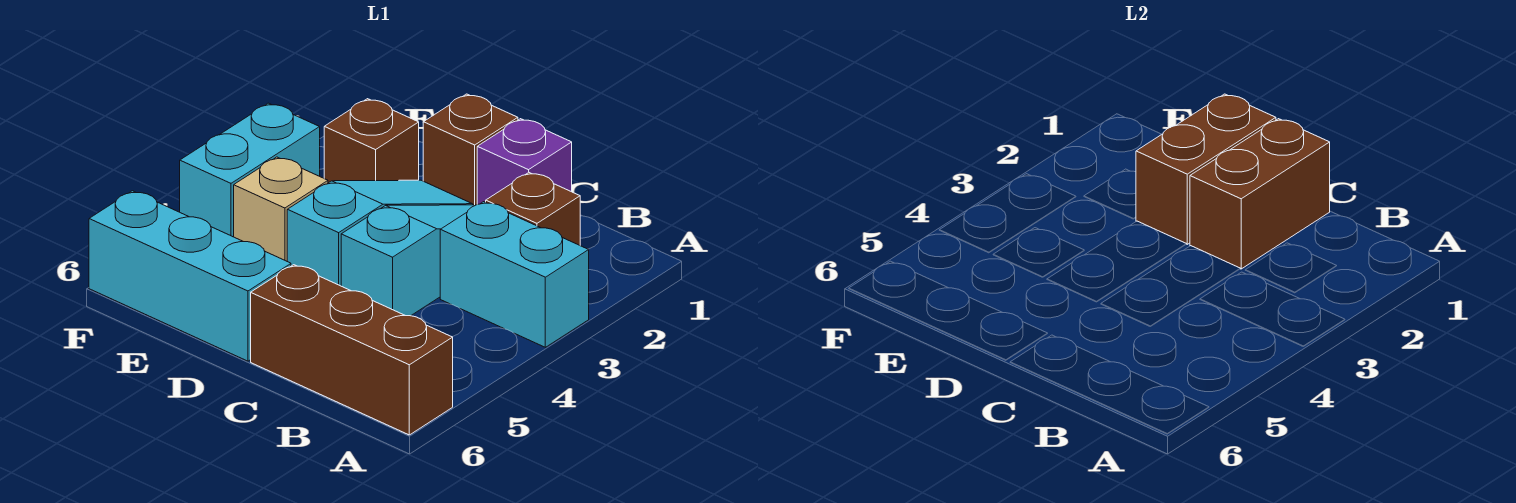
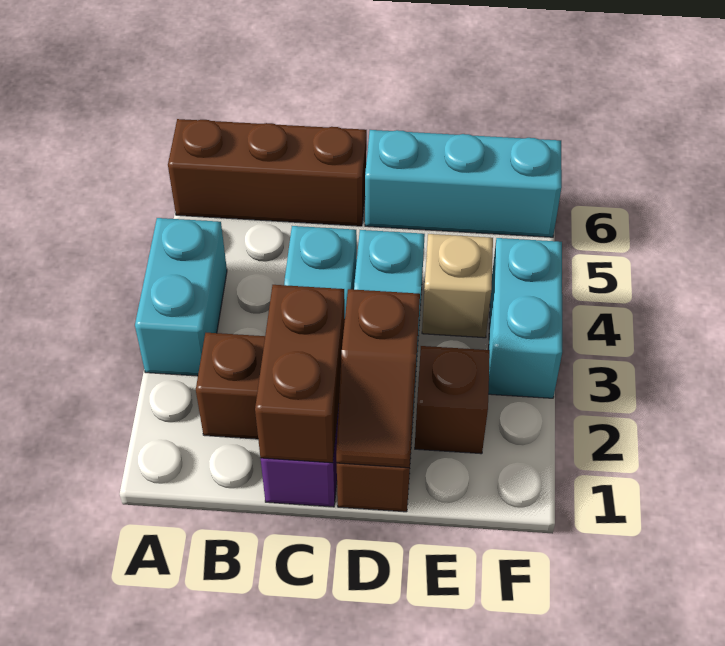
cyan brick A3:B3 level 1 -> cyan brick A3:A4 level 1
brown brick D1:D2 level 2 -> brown slope D1:D2 level 2 top 2

